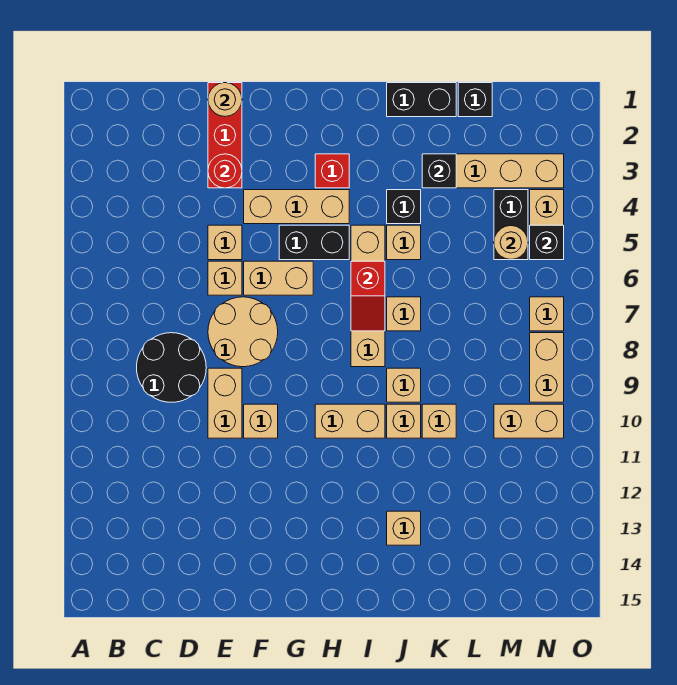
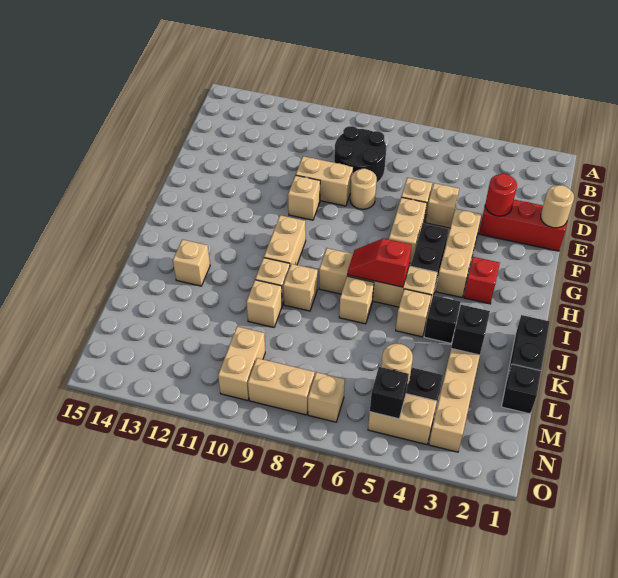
tan round brick E7:F8 level 1 -> tan round brick E8 level 1

